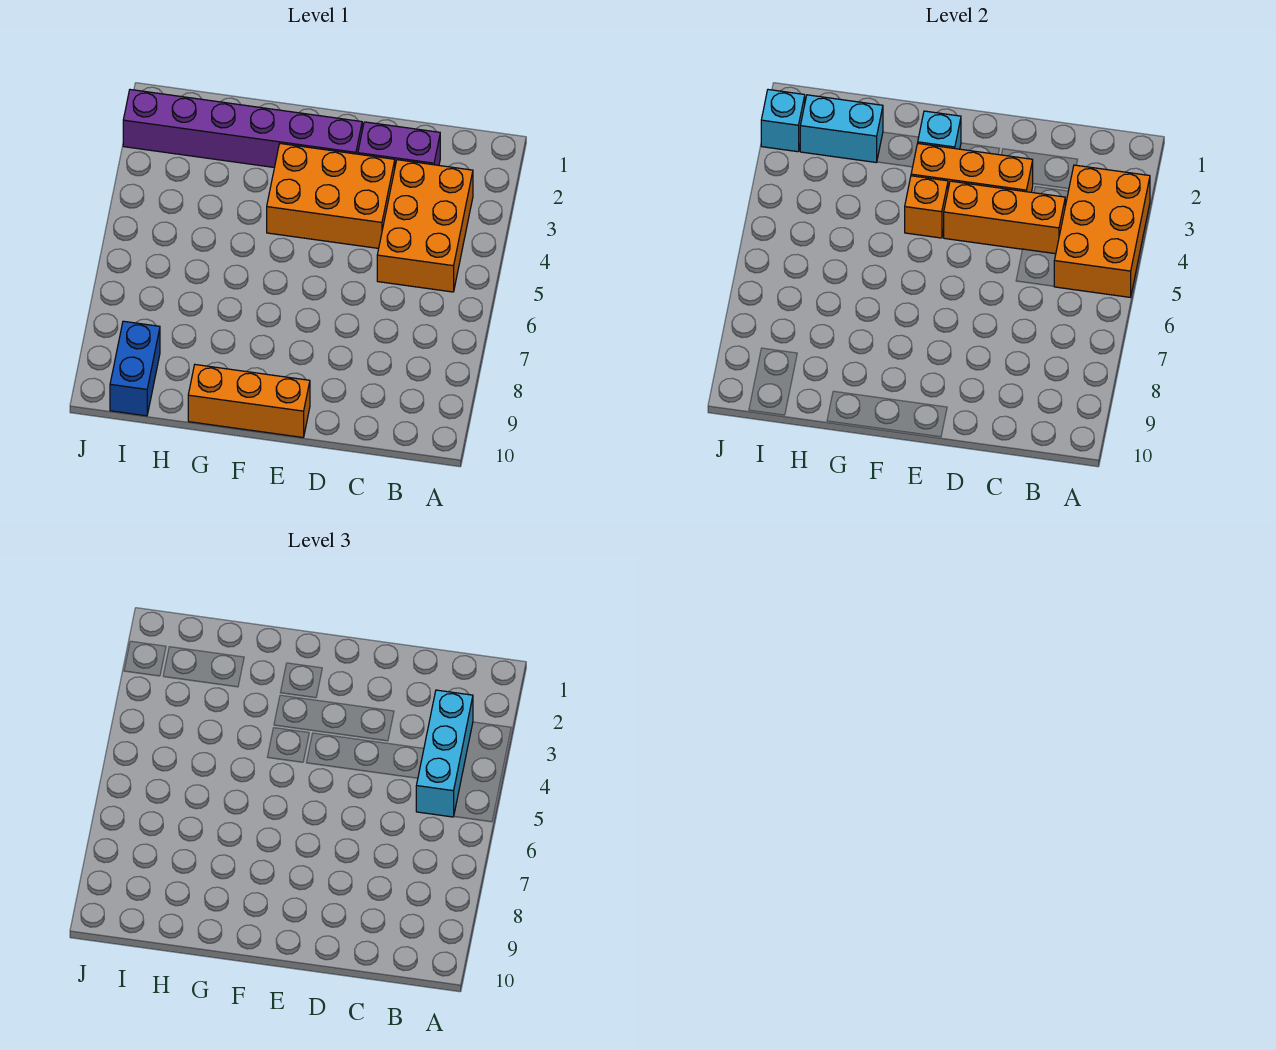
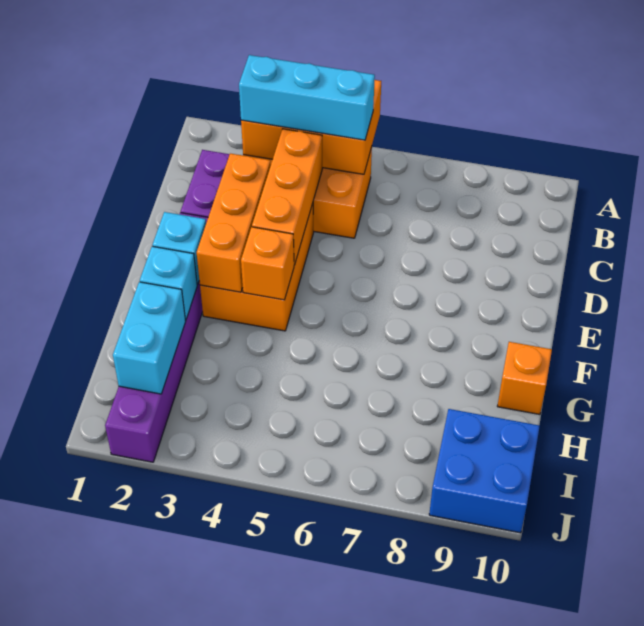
orange brick E10:G10 level 1 -> orange brick G10 level 1
blue brick I9:I10 level 1 -> blue brick I9:J10 level 1
cyan brick J2 level 2 -> cyan brick G2 level 2

